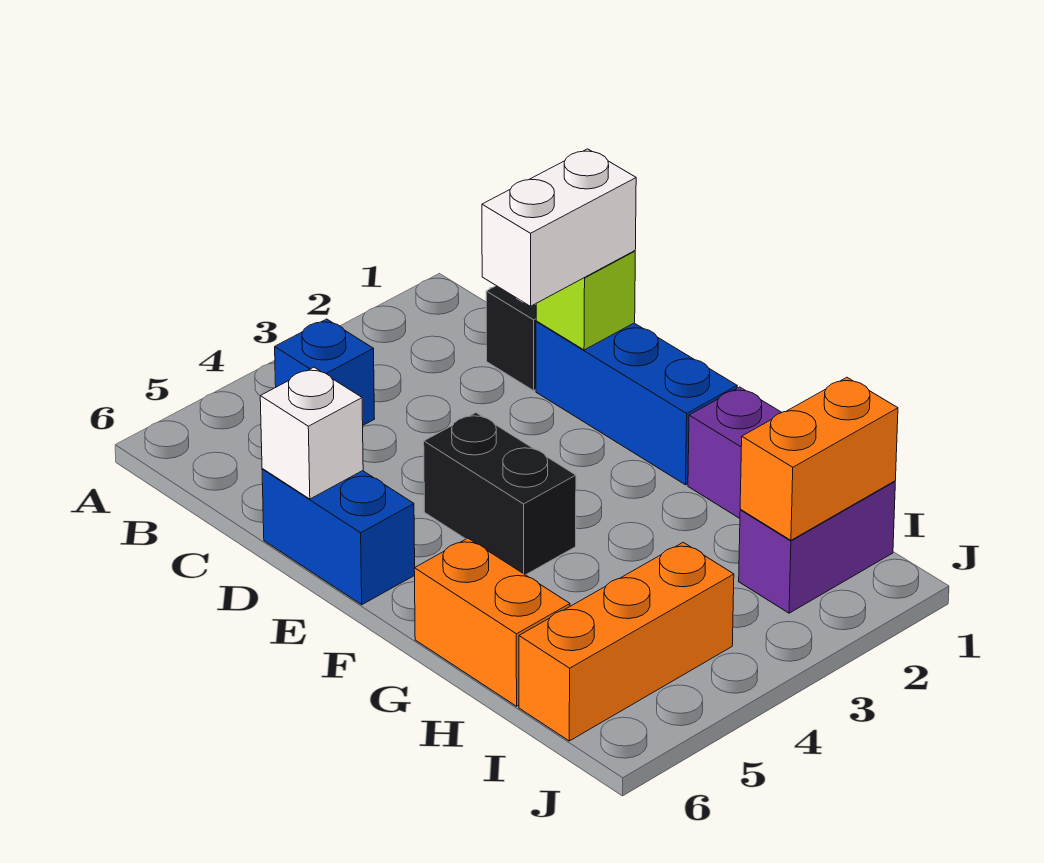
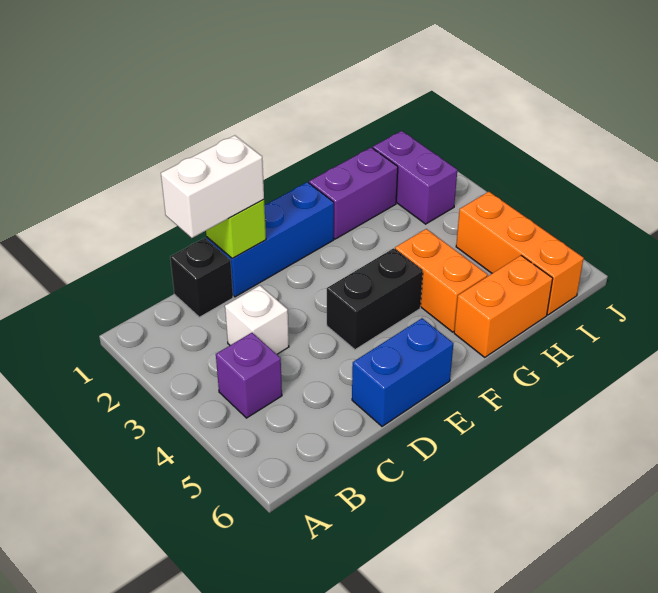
blue brick B4 level 1 -> purple brick B4 level 1
white brick D1:D2 level 3 -> white brick C1:D1 level 3
white brick D6 level 2 -> white brick C3 level 1
orange brick I1:I2 level 2 -> orange brick G4:G5 level 1

